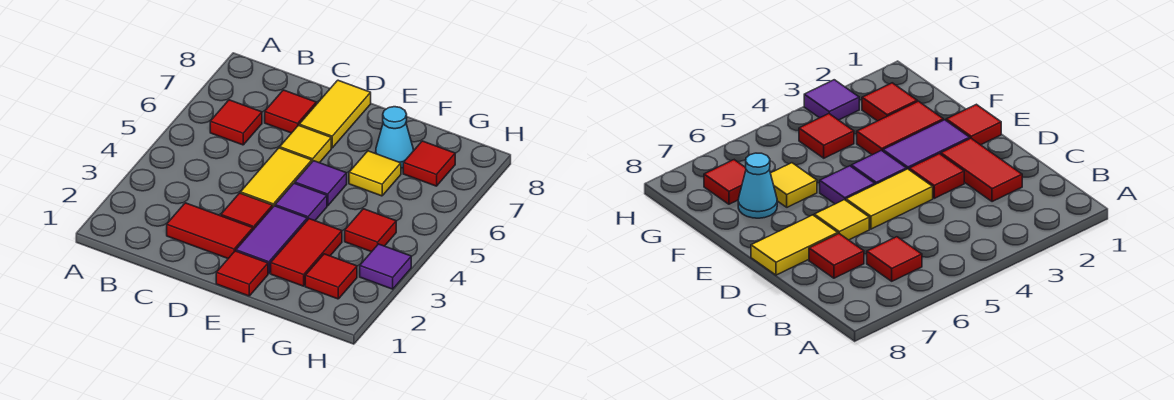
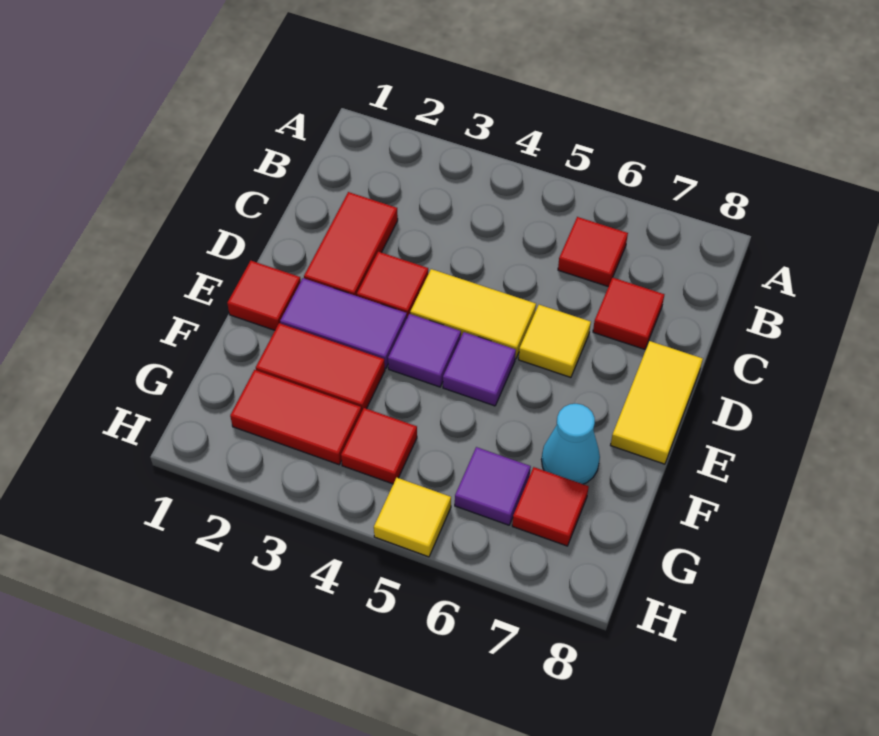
yellow tile D7:D8 level 1 -> yellow tile D8:E8 level 1
yellow tile F6 level 1 -> yellow tile H5 level 1
red tile G2 level 1 -> red tile G2:G3 level 1
purple tile H3 level 1 -> purple tile G6 level 1

